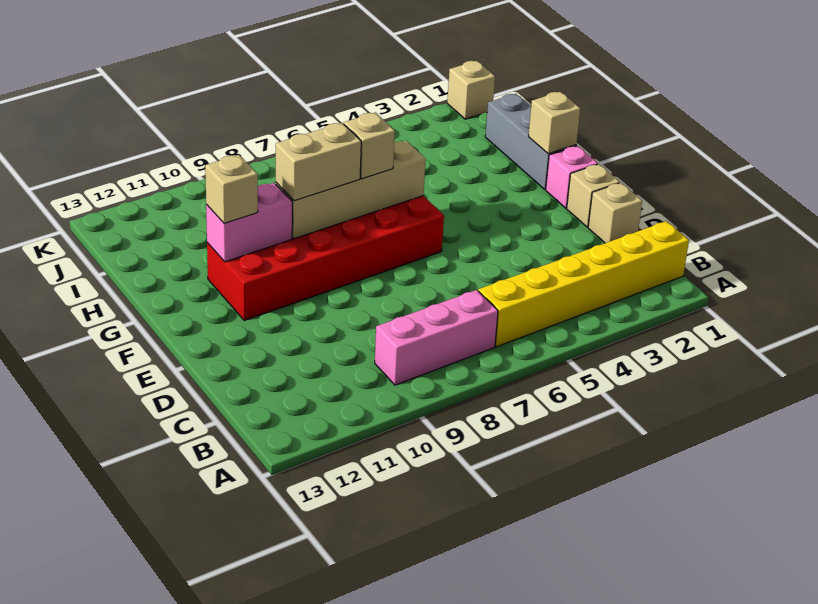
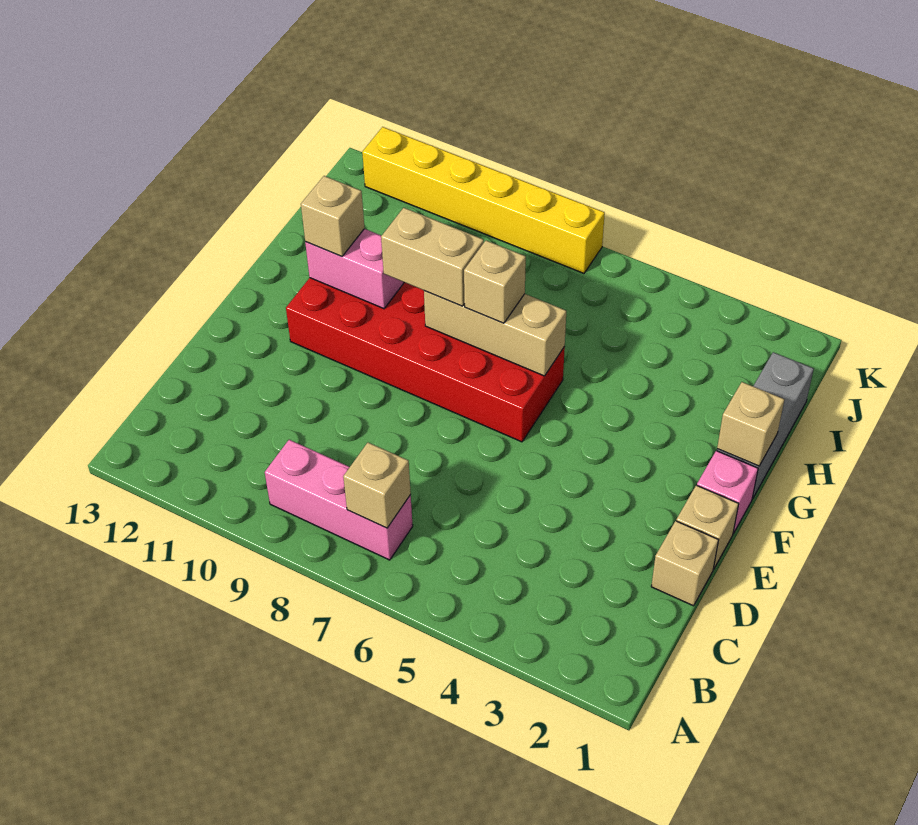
yellow brick B1:B6 level 1 -> yellow brick K7:K12 level 1
tan brick G6:G9 level 2 -> tan brick G6:G8 level 2
tan brick K1 level 1 -> tan brick B7 level 2

